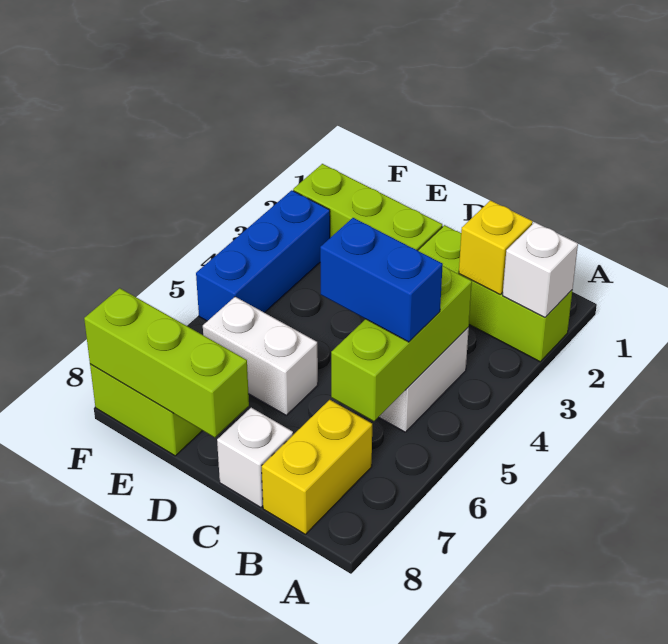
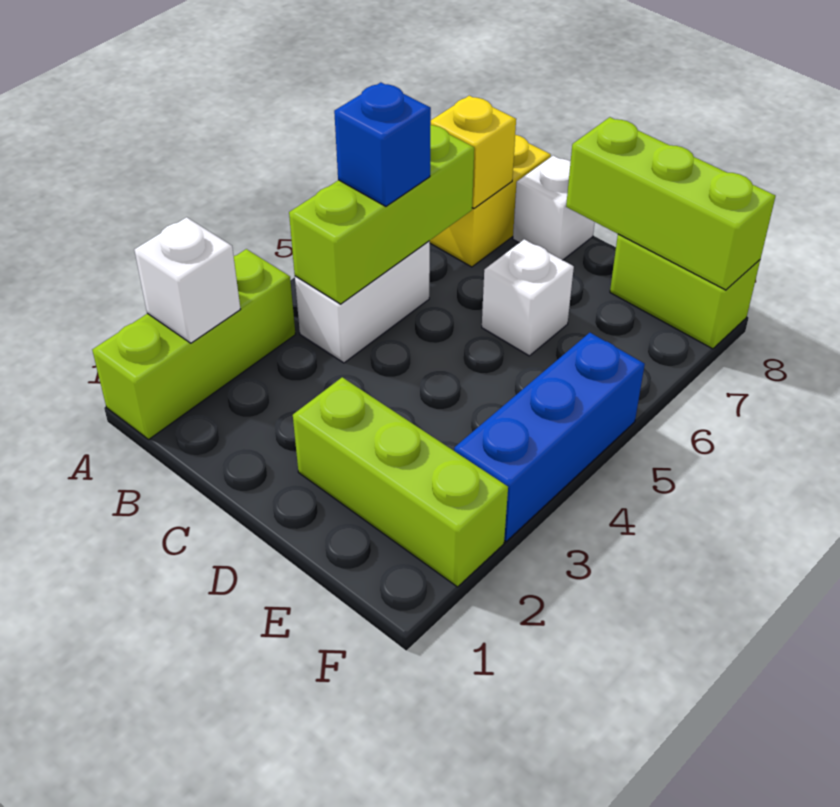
lime brick A2:C2 level 1 -> lime brick A1:A3 level 1
yellow brick B2 level 2 -> yellow brick B7 level 2
blue brick B5:C5 level 3 -> blue brick B5 level 3
white brick D6:E6 level 1 -> white brick D6 level 1

